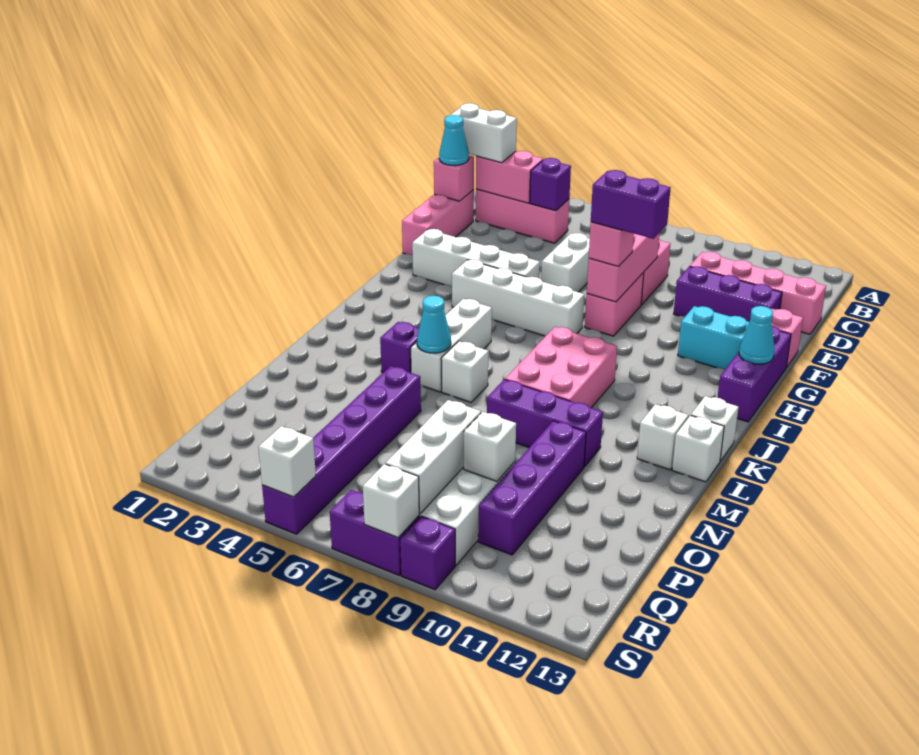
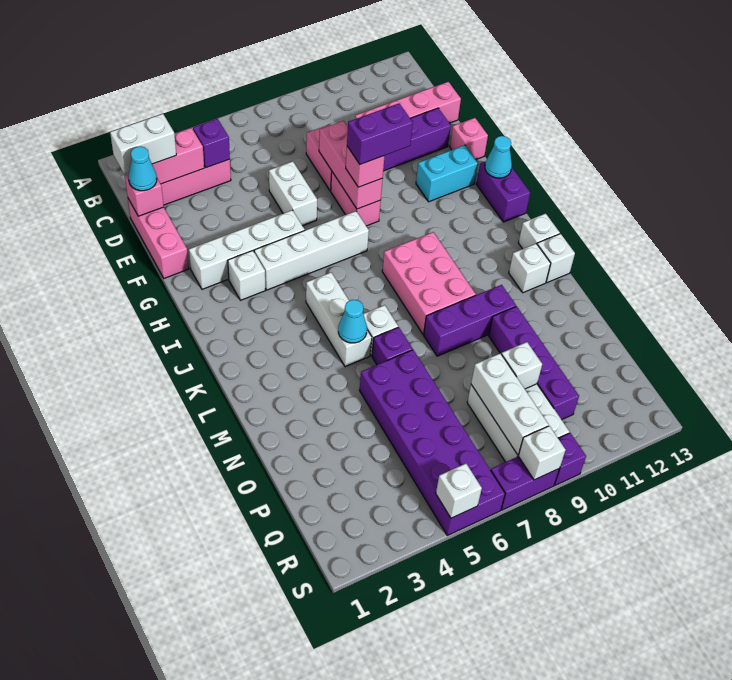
purple brick G13:I13 level 1 -> purple brick H13:I13 level 1
none -> white brick H3 level 1
purple brick L4 level 1 -> purple brick M6 level 1
purple brick N5:S5 level 1 -> purple brick N5:S6 level 1

